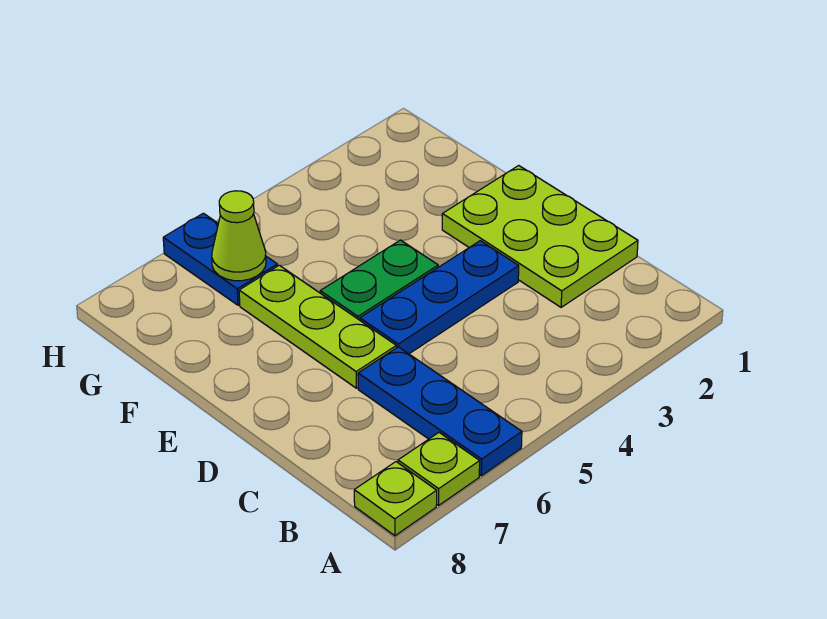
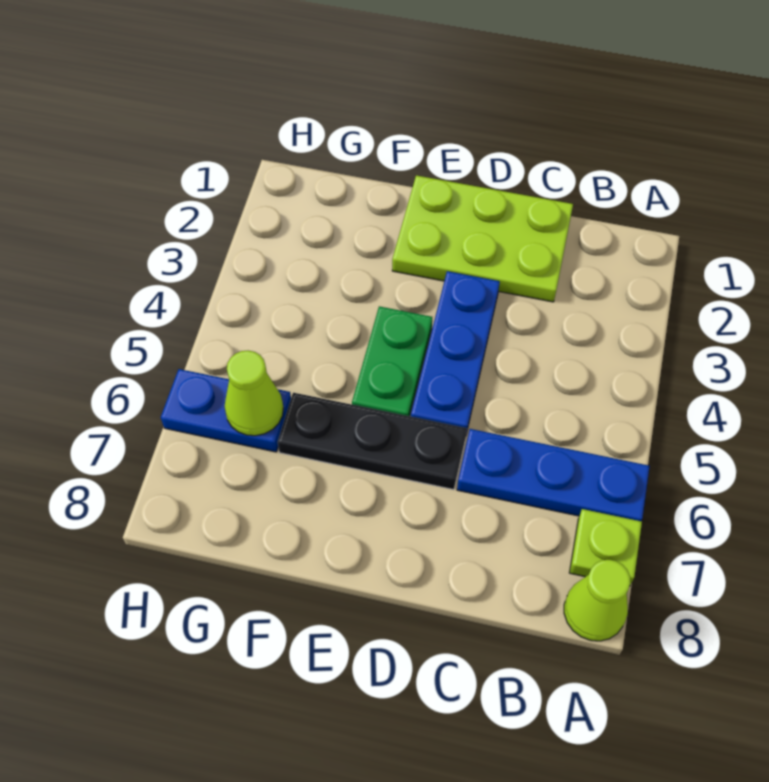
lime plate A8 level 1 -> lime cone A8 level 1
lime plate D6:F6 level 1 -> black plate D6:F6 level 1

